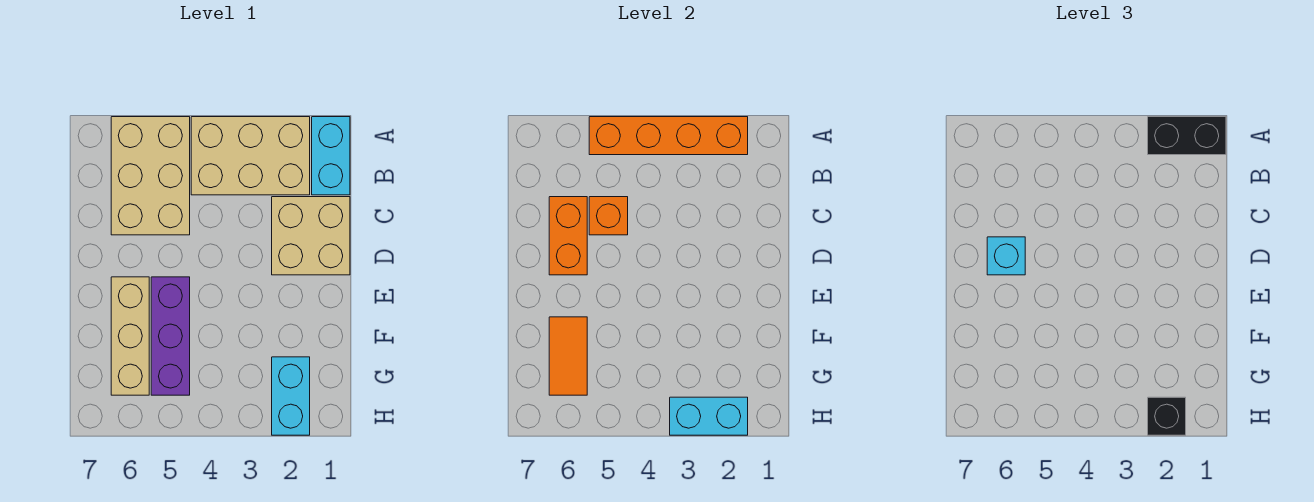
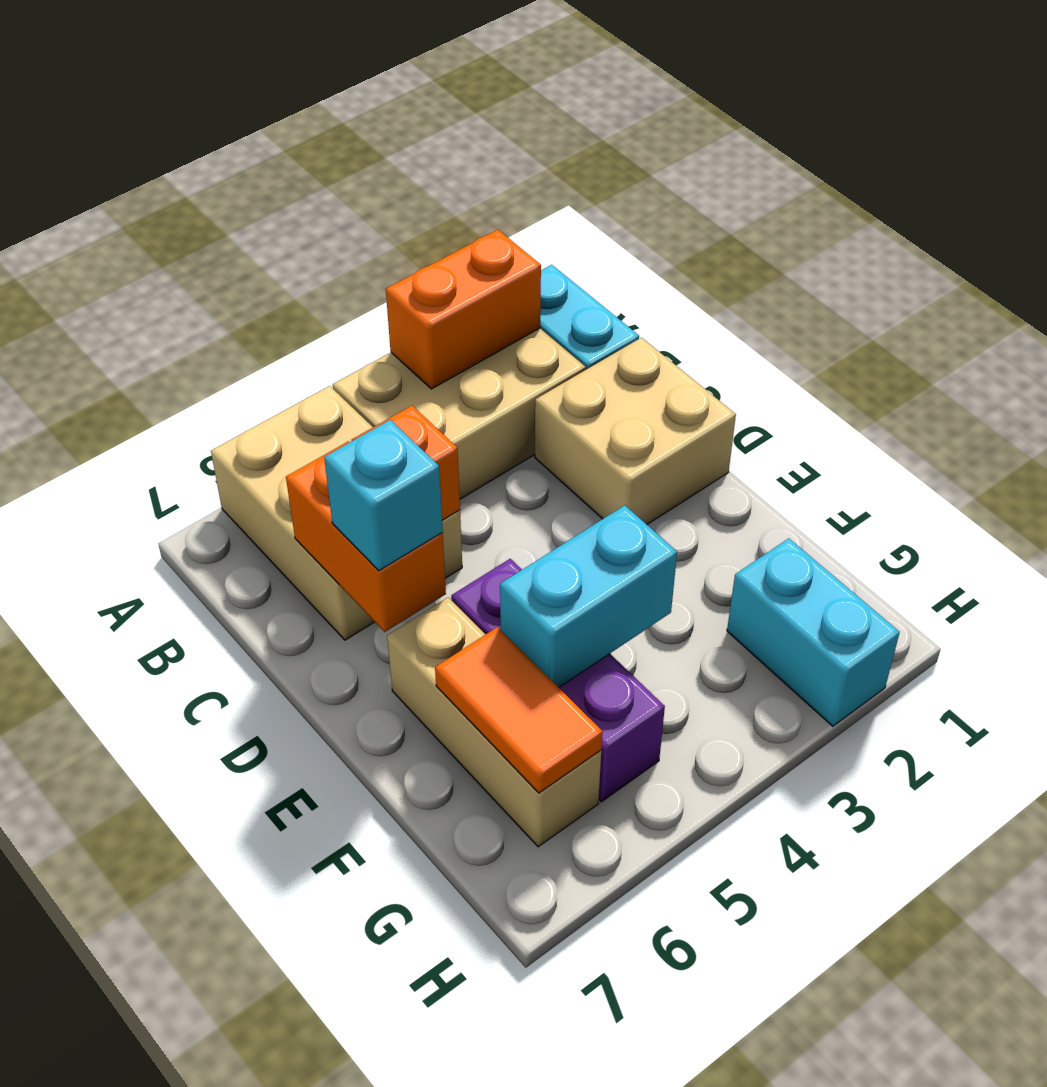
black brick A1:A2 level 3 -> none
orange brick A2:A5 level 2 -> orange brick A2:A3 level 2
cyan brick H2:H3 level 2 -> cyan brick F4:F5 level 2
black brick H2 level 3 -> none

